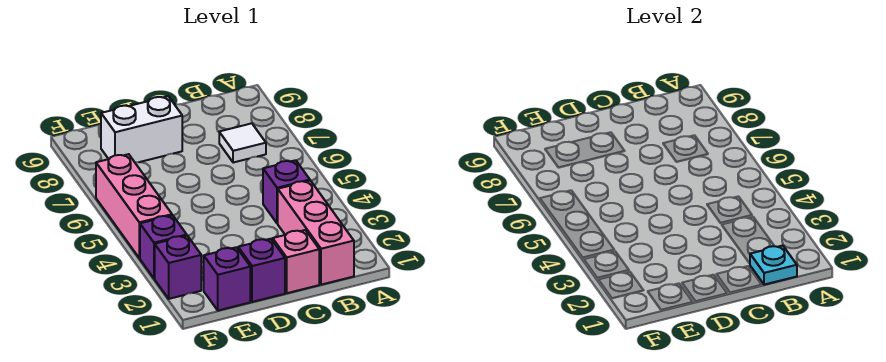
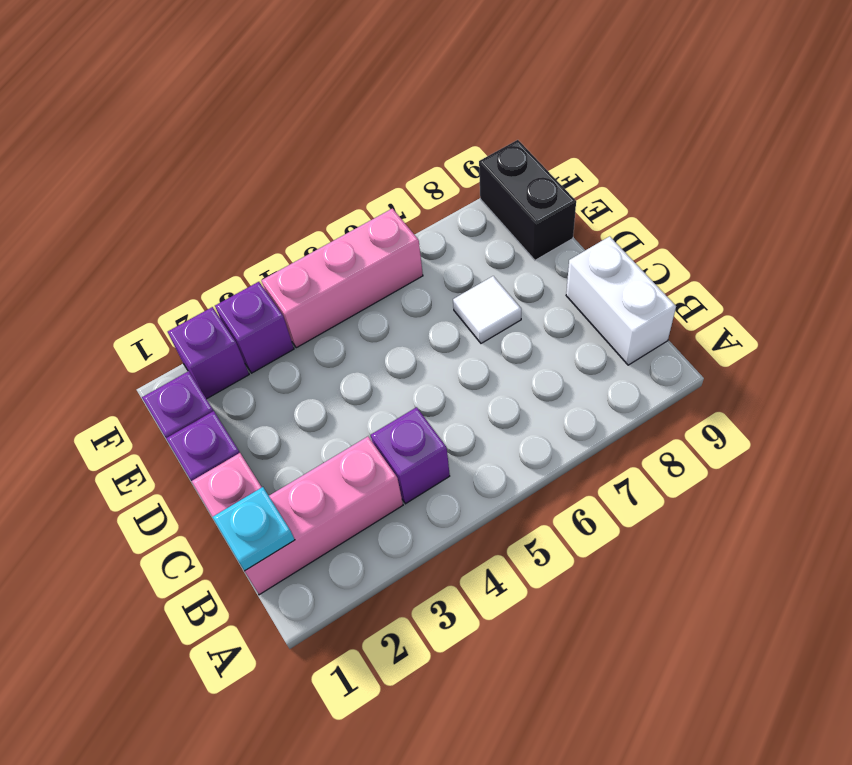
white tile B7 level 1 -> white tile D7 level 1
white brick D8:E8 level 1 -> white brick B9:C9 level 1
none -> black brick E9:F9 level 1

